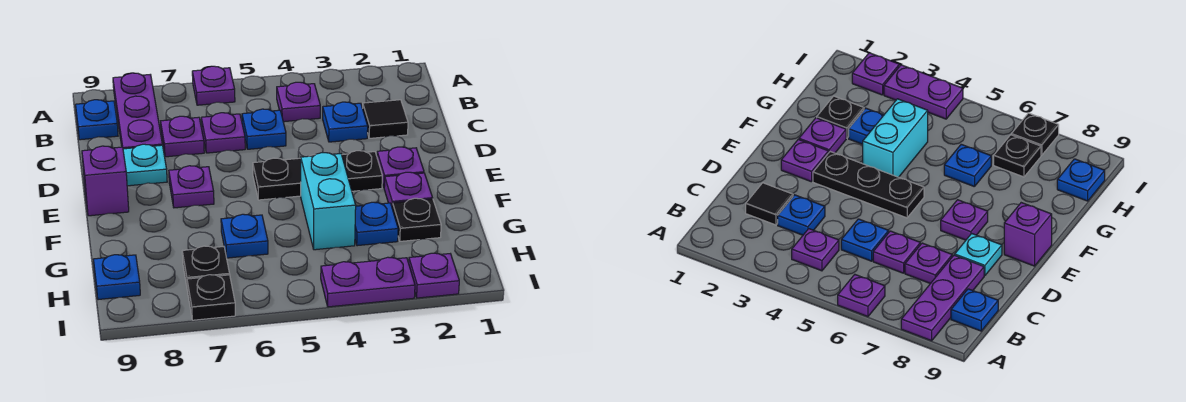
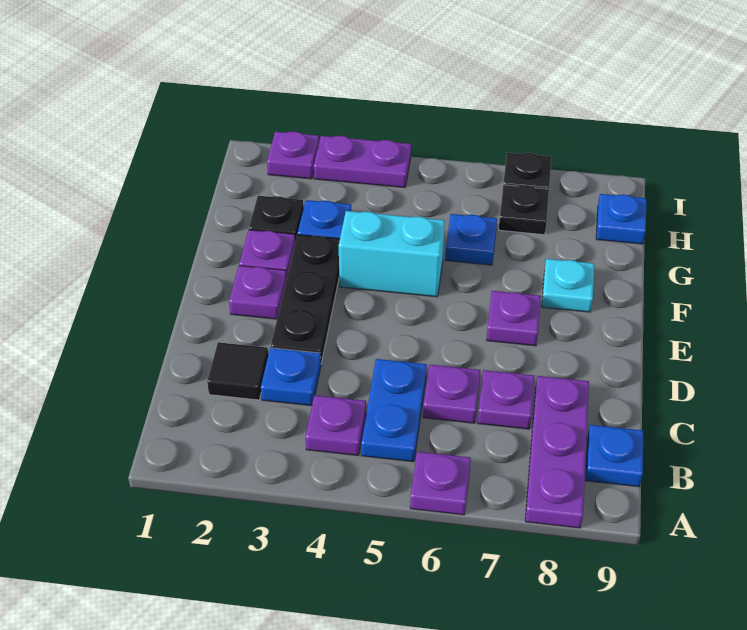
blue plate C5 level 1 -> blue plate B5:C5 level 1
cyan plate D8 level 1 -> cyan plate F8 level 1
black plate E3:E5 level 1 -> black plate D3:F3 level 1
purple brick E9 level 1 -> none
cyan brick F4:G4 level 1 -> cyan brick F4:F5 level 1

